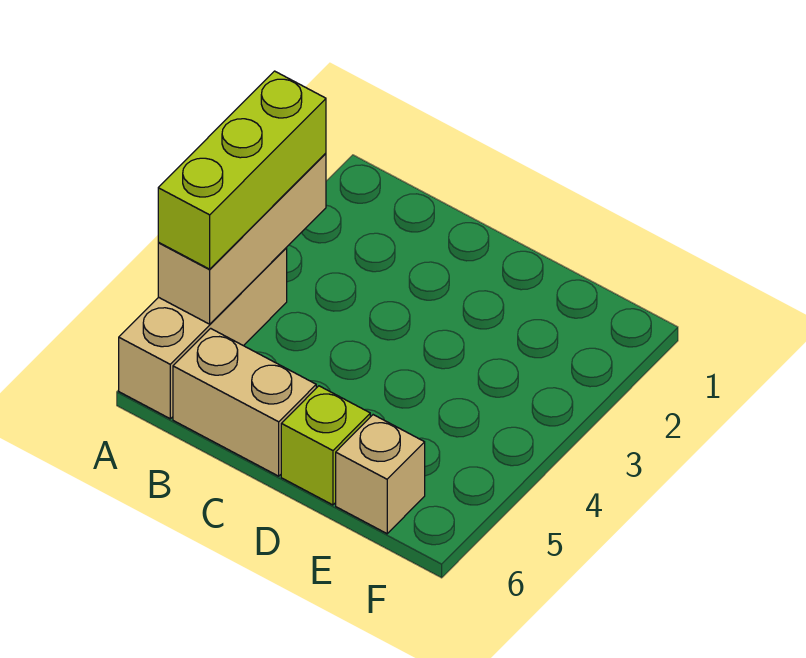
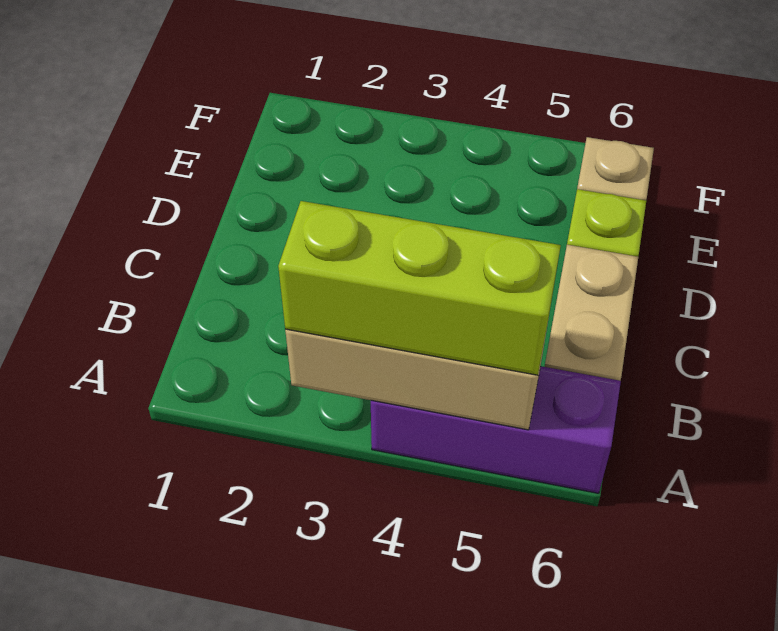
tan brick A4:A6 level 1 -> purple brick A4:A6 level 1

